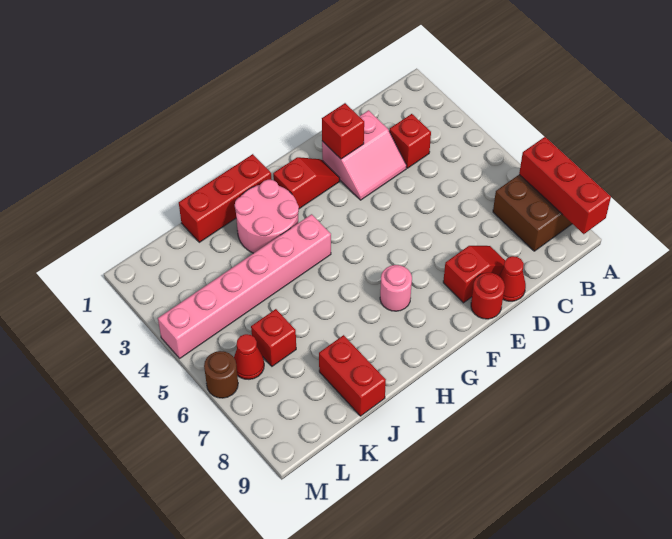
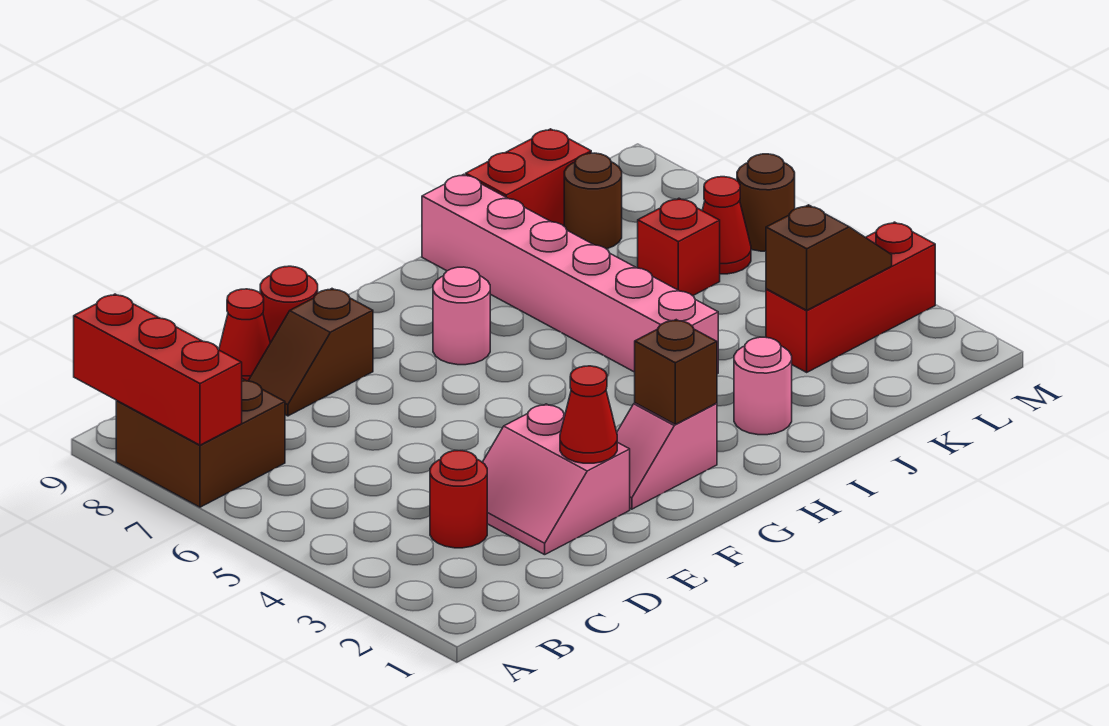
red brick C3 level 1 -> red round brick C3 level 1
pink slope D2:E3 level 1 top 2 -> pink slope D2:E3 level 1 top E
red slope D8:E8 level 1 top E -> brown slope D8:E8 level 1 top E
red brick E2 level 2 -> red cone E2 level 2
red slope F2:G2 level 1 top G -> pink slope F2:G2 level 1 top G
none -> brown brick G2 level 2
red brick H1:J1 level 1 -> red brick K3:M3 level 1
pink round brick H2:I3 level 1 -> pink round brick I2 level 1
pink brick H4:M4 level 1 -> pink brick I4:I9 level 1
red brick J8:J9 level 1 -> red brick J9:K9 level 1
none -> brown slope K3:L3 level 2 top K
none -> brown round brick K8 level 1

